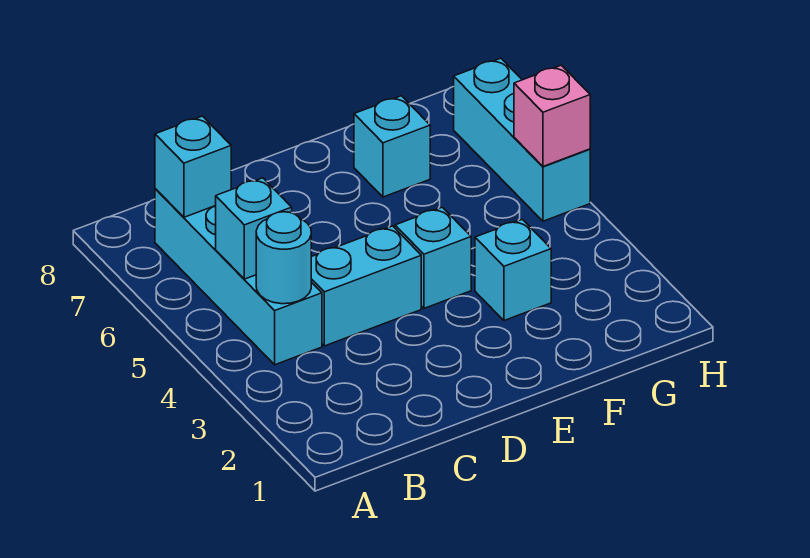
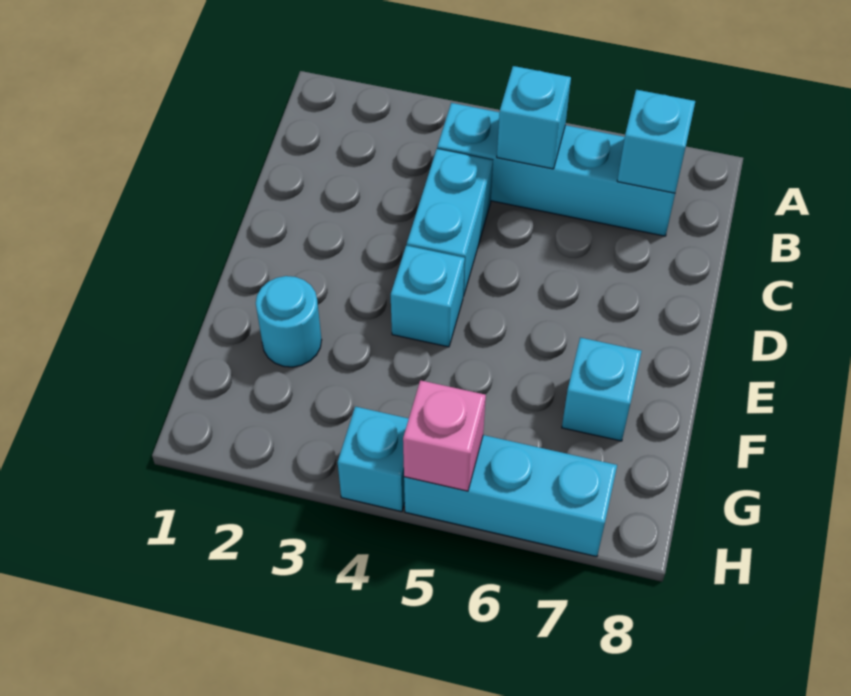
cyan round brick B4 level 2 -> cyan round brick F2 level 1
cyan brick F3 level 1 -> cyan brick H4 level 1

